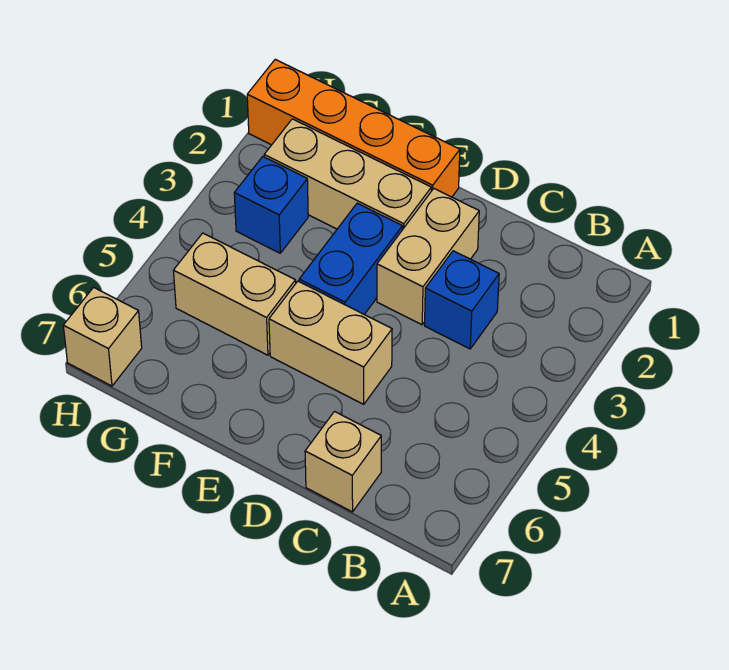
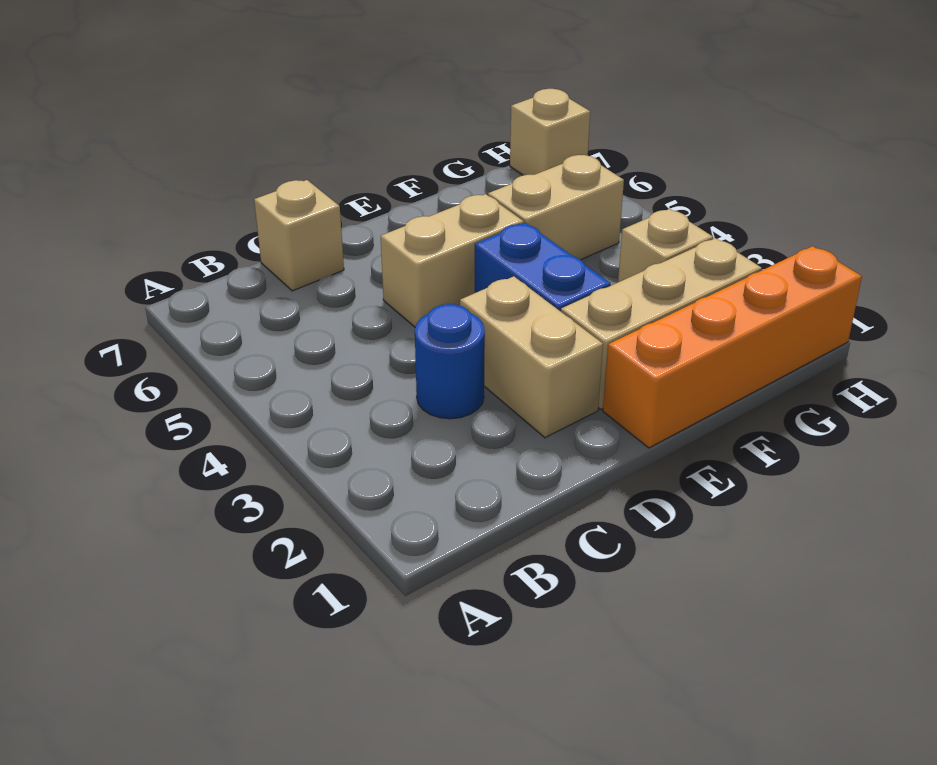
blue brick C3 level 1 -> blue round brick C3 level 1
blue brick G3 level 1 -> tan brick G3 level 1

